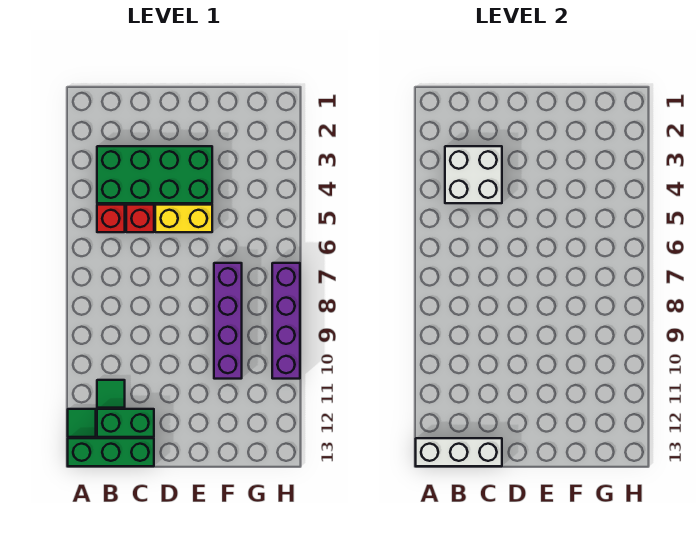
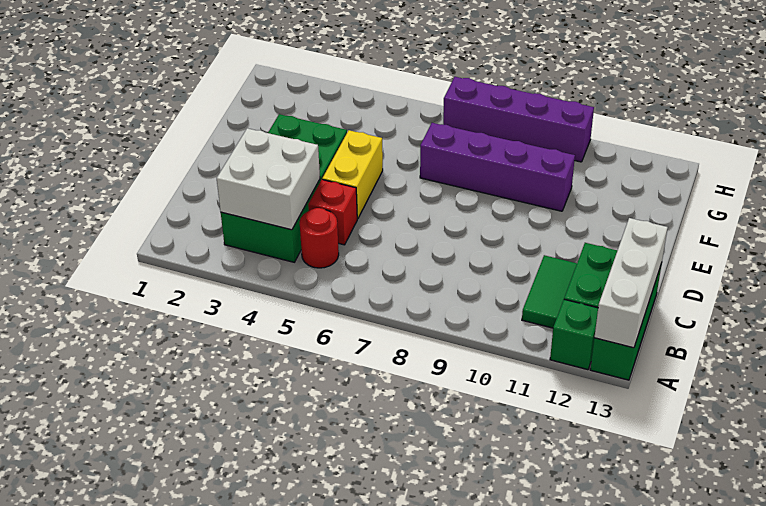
green tile A12 level 1 -> green brick A12 level 1
red brick B5 level 1 -> red round brick B5 level 1
green tile B11 level 1 -> green tile B11:C11 level 1

